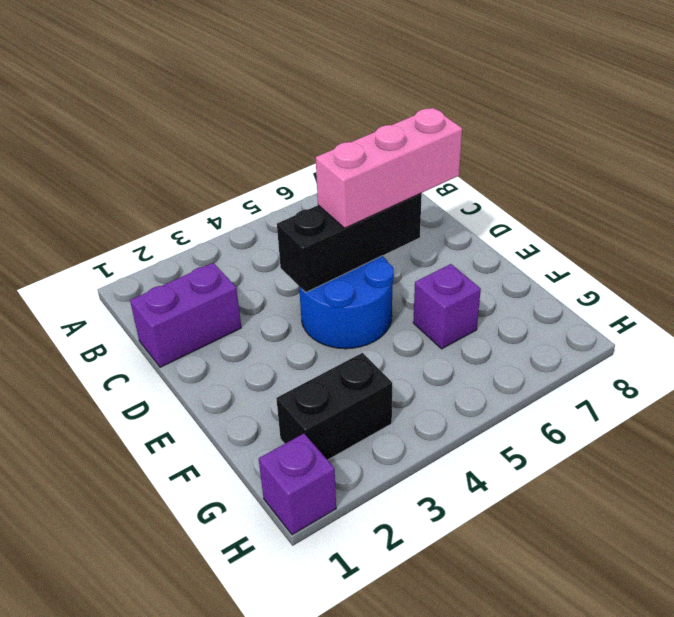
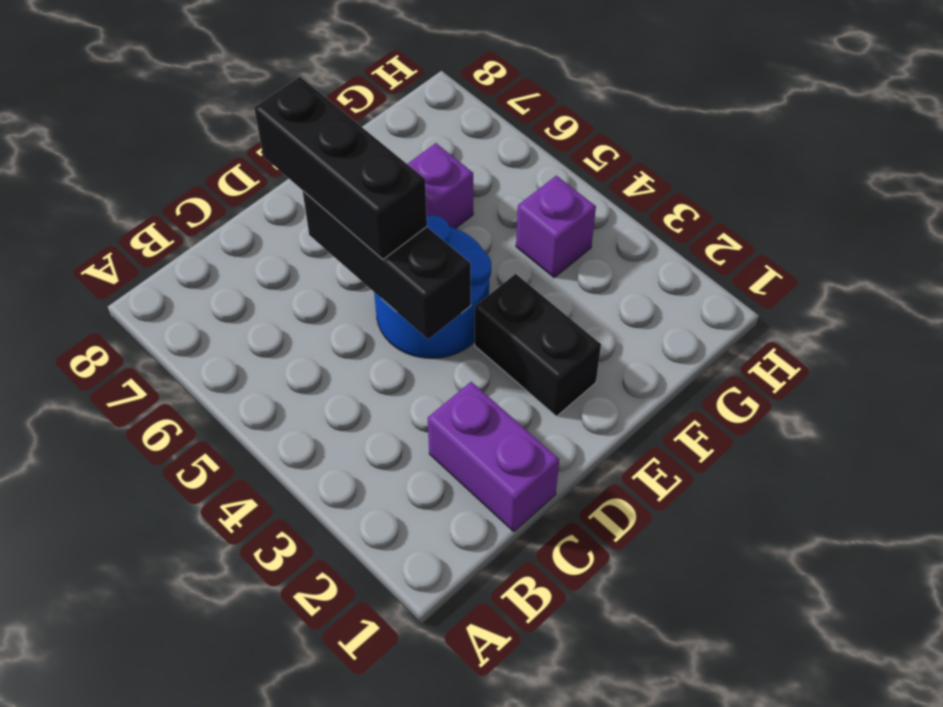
pink brick D5:D7 level 3 -> black brick D5:D7 level 3
black brick G2:G3 level 1 -> black brick E2:E3 level 1
purple brick H1 level 1 -> purple brick G4 level 1

